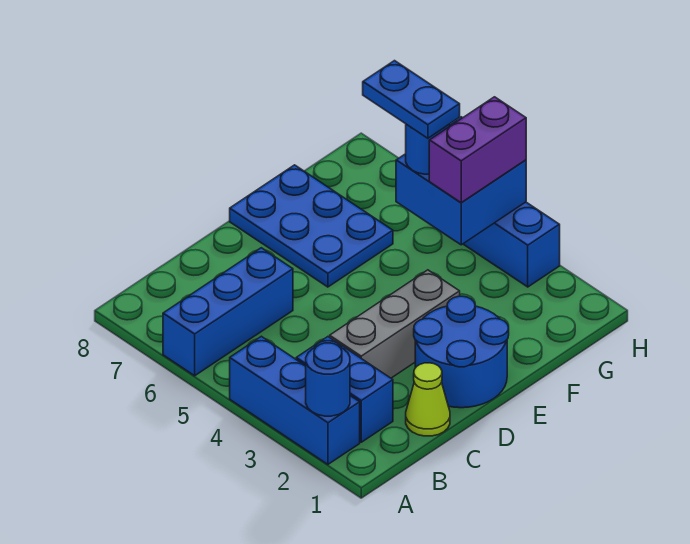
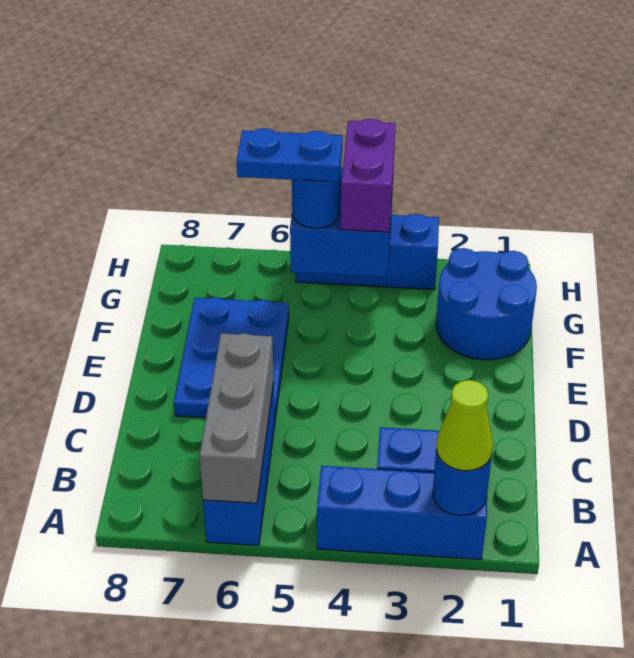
lime cone C1 level 1 -> lime cone A2 level 3
grey brick C3:E3 level 1 -> grey brick A6:C6 level 2
blue round brick D1:E2 level 1 -> blue round brick F1:G2 level 1
blue plate E6:F8 level 1 -> blue plate D6:F7 level 1

